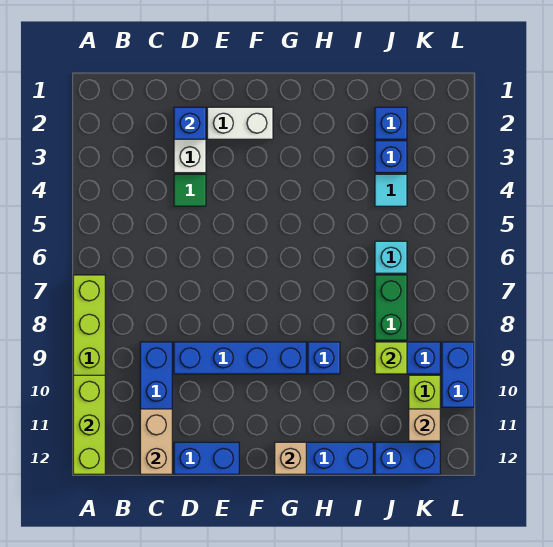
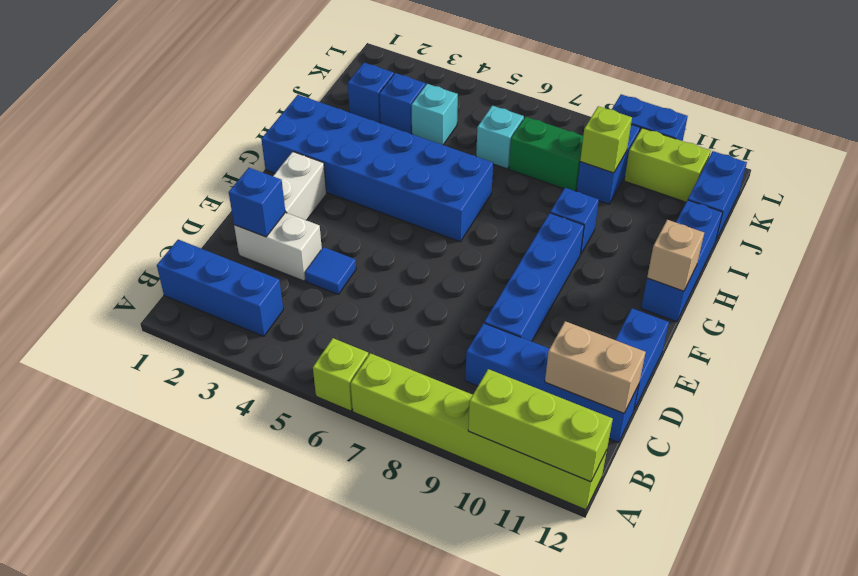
none -> lime brick A6 level 1
none -> blue brick B1:B3 level 1
green tile D4 level 1 -> blue tile D4 level 1
none -> blue brick G1:H6 level 1
cyan tile J4 level 1 -> cyan brick J4 level 1
tan brick K11 level 2 -> none

